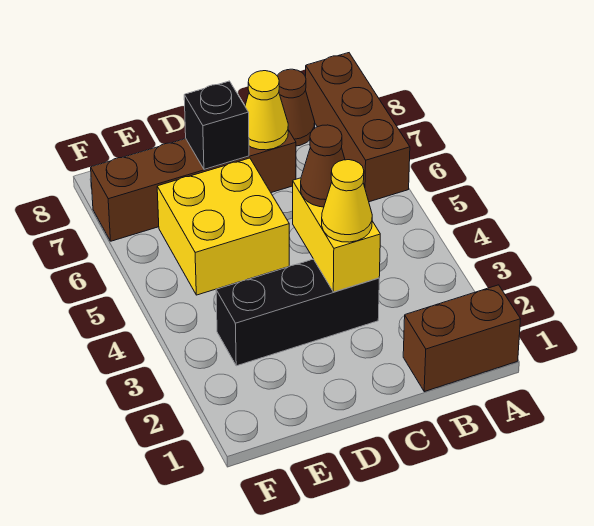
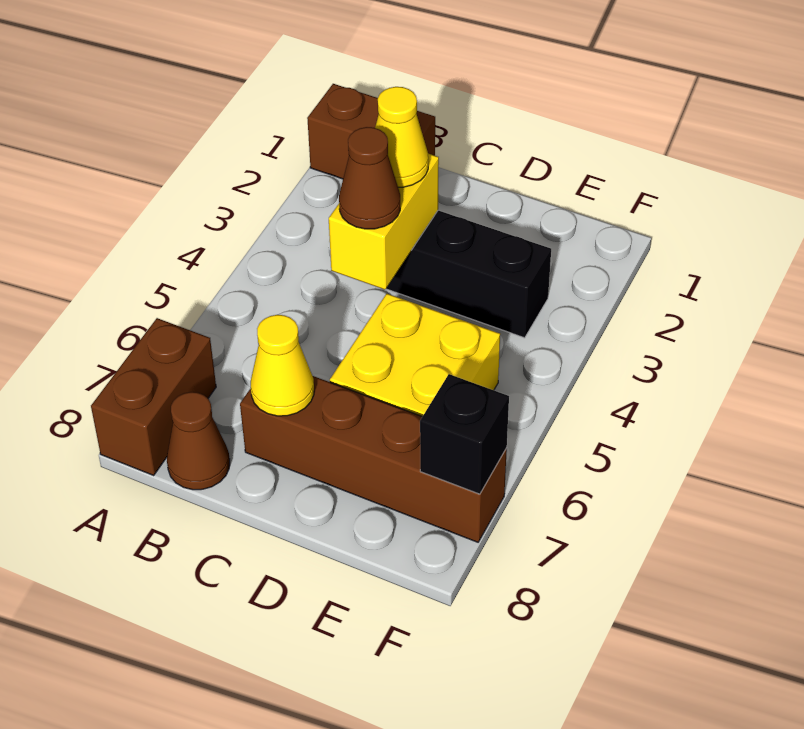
brown brick A6:A8 level 1 -> brown brick A7:A8 level 1
black brick D7 level 2 -> black brick F7 level 2

